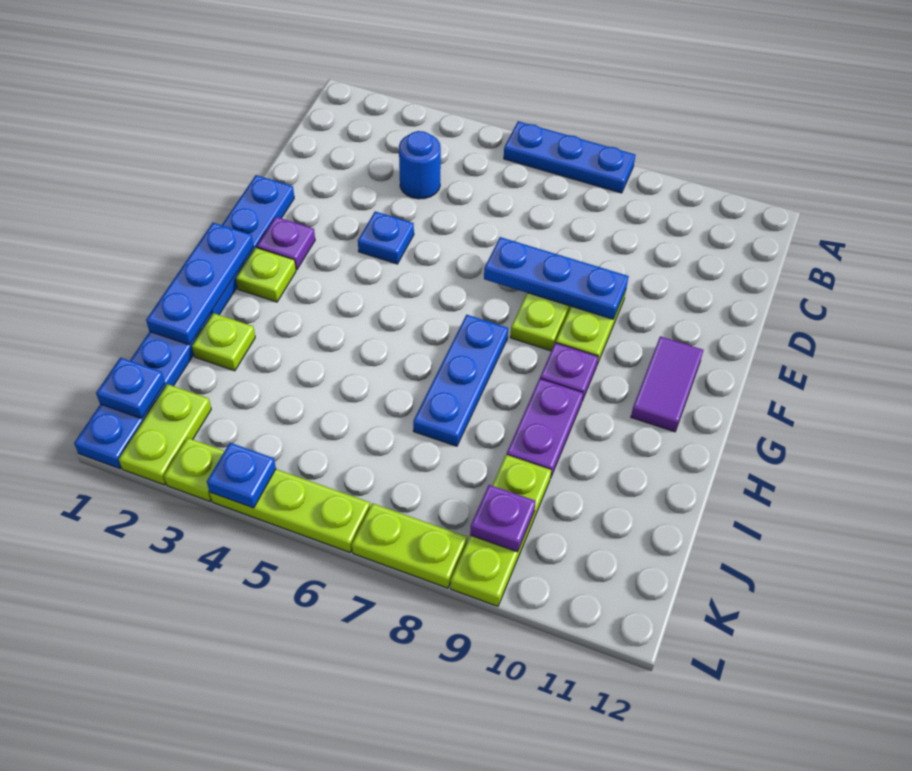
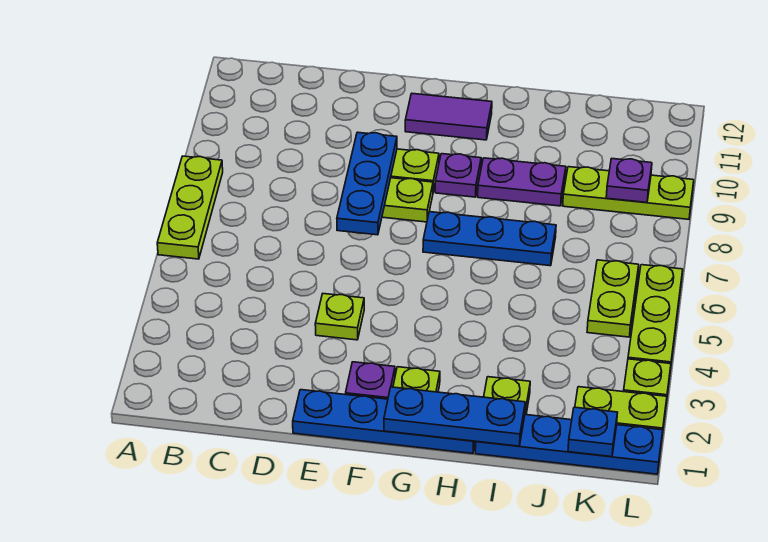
blue plate A6:A8 level 1 -> lime plate A6:A8 level 1
blue round brick C4 level 1 -> none
blue plate E4 level 1 -> lime plate E4 level 1
blue plate L4 level 2 -> none
lime plate L7:L8 level 1 -> lime plate K5:K6 level 1

